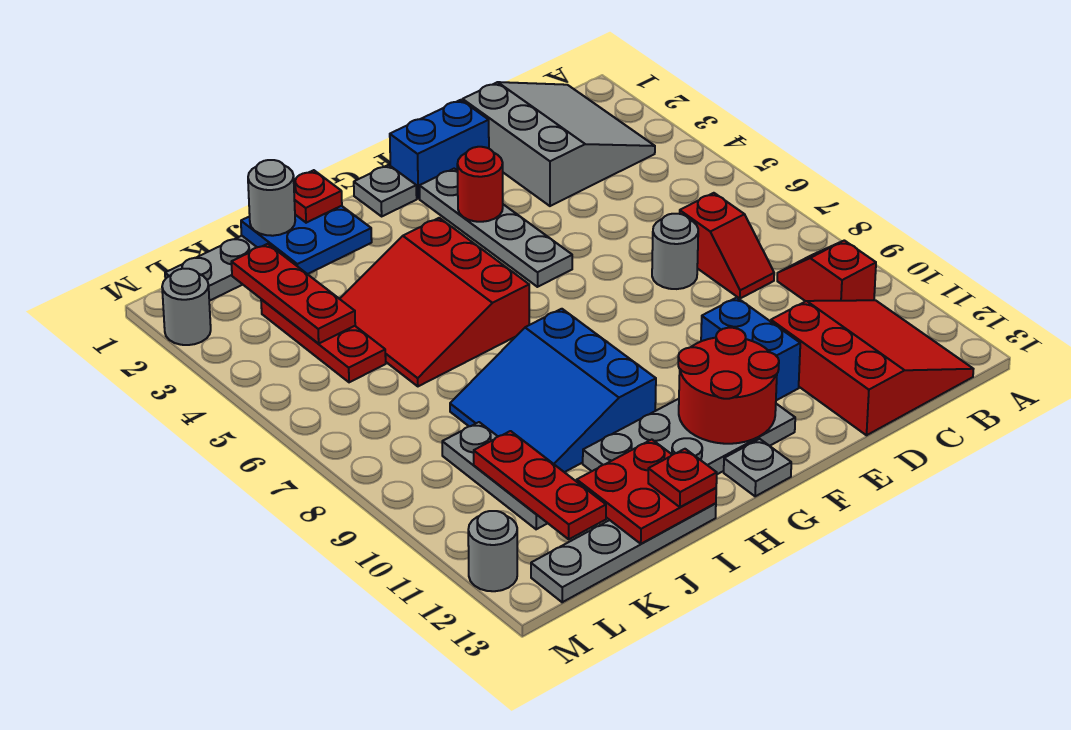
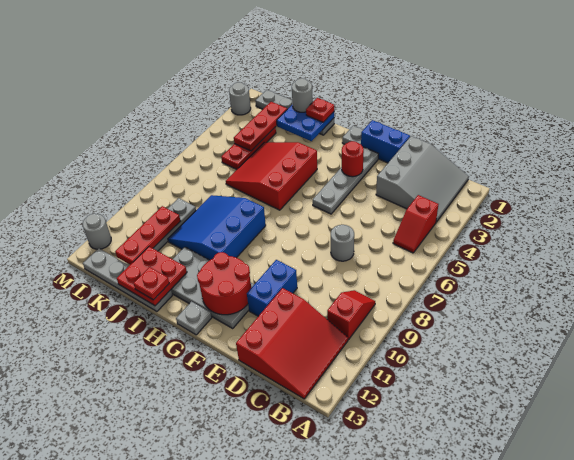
red slope C7:C8 level 1 top 7 -> red slope B4:B5 level 1 top 4

